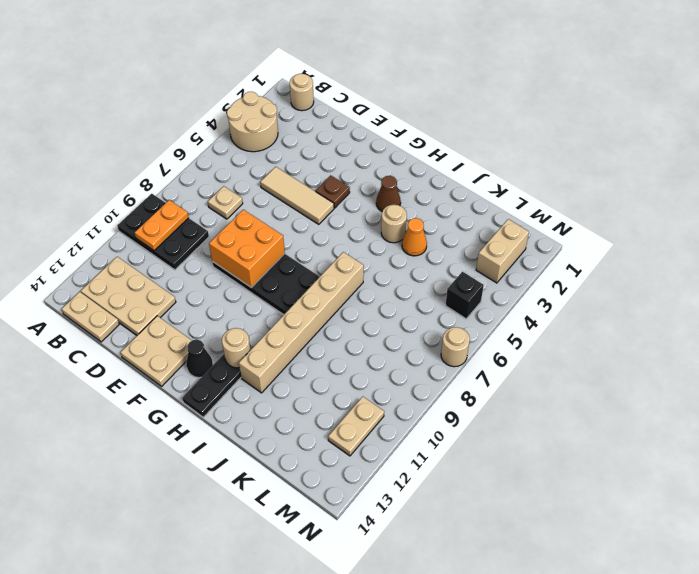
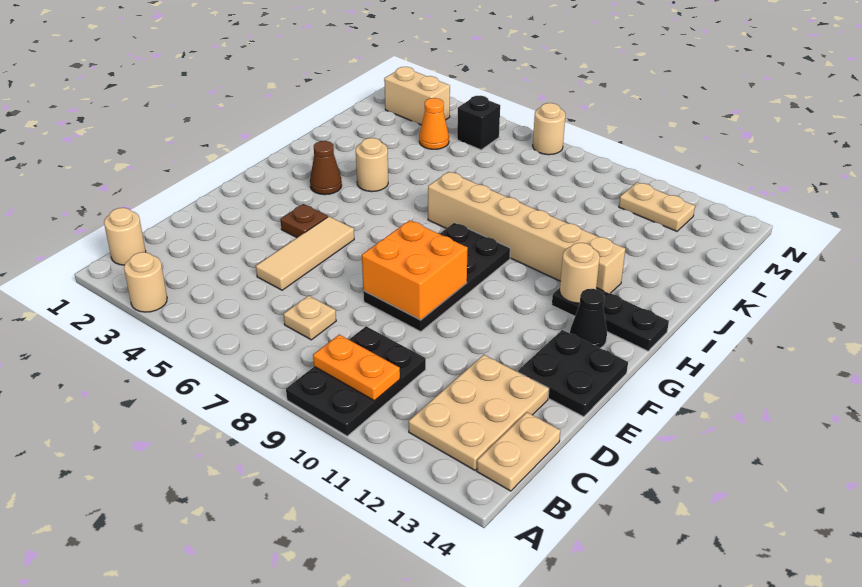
tan round brick A3:B4 level 1 -> tan round brick A3 level 1
tan plate E13:F14 level 1 -> black plate E13:F14 level 1
orange cone J4 level 1 -> orange cone L4 level 1

